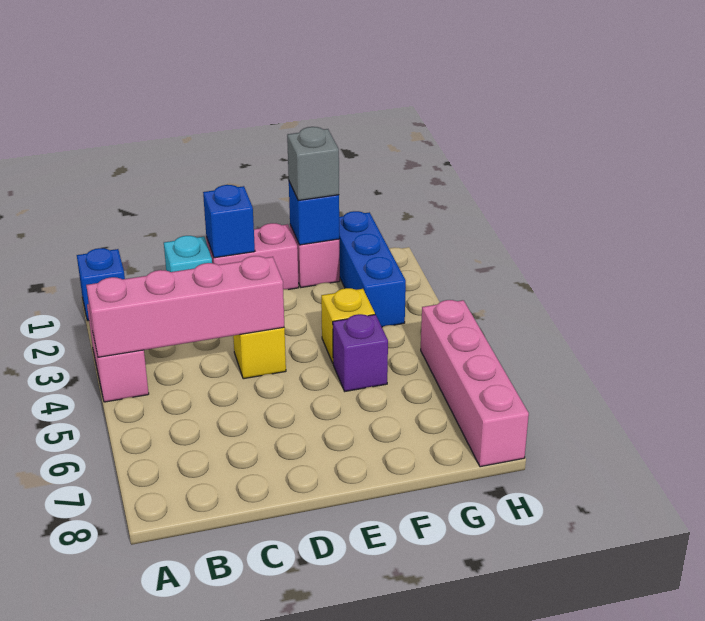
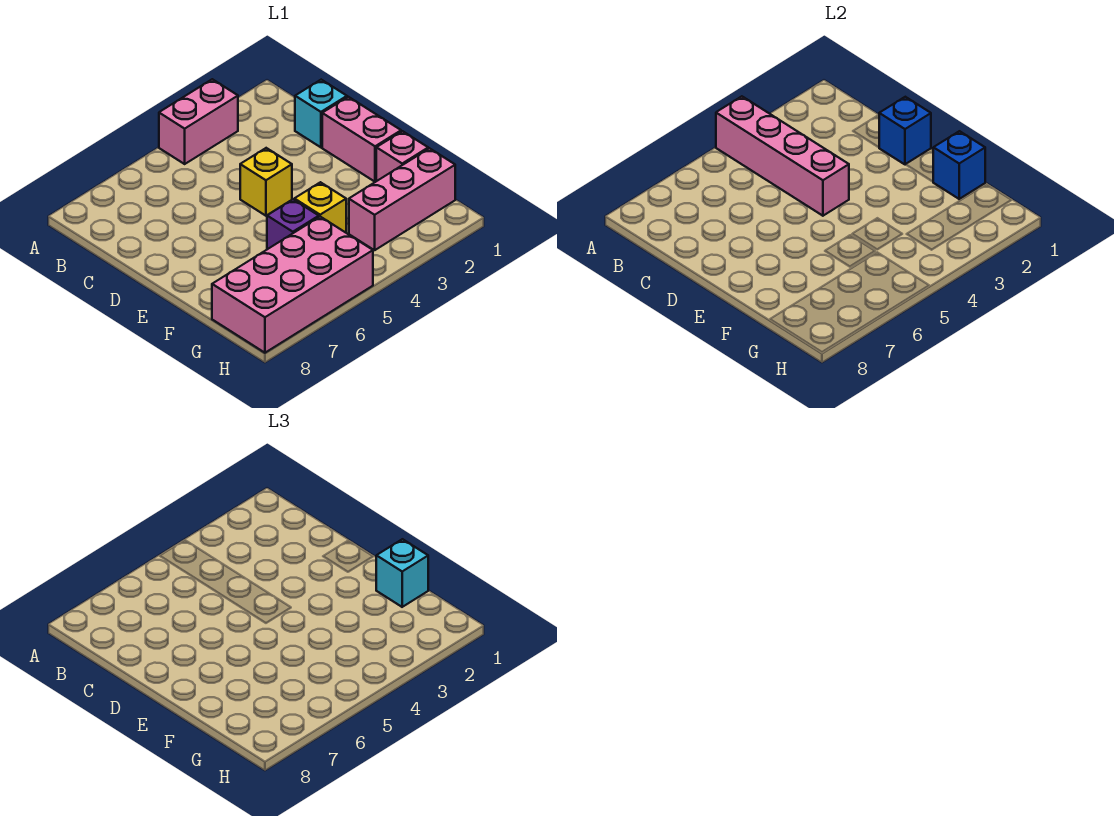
blue brick A1 level 1 -> none
grey brick F1 level 3 -> cyan brick F1 level 3
blue brick G1:G3 level 1 -> pink brick G1:G3 level 1
pink brick H5:H8 level 1 -> pink brick G5:H8 level 1

